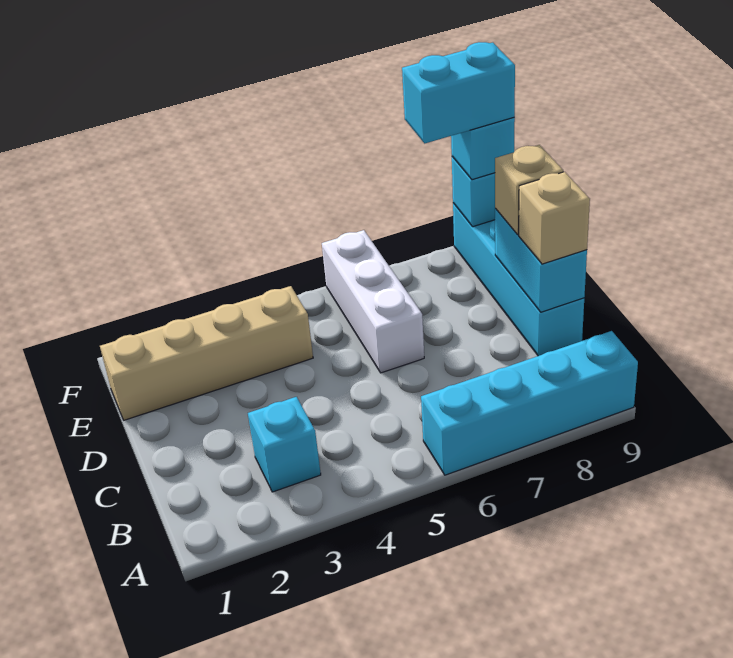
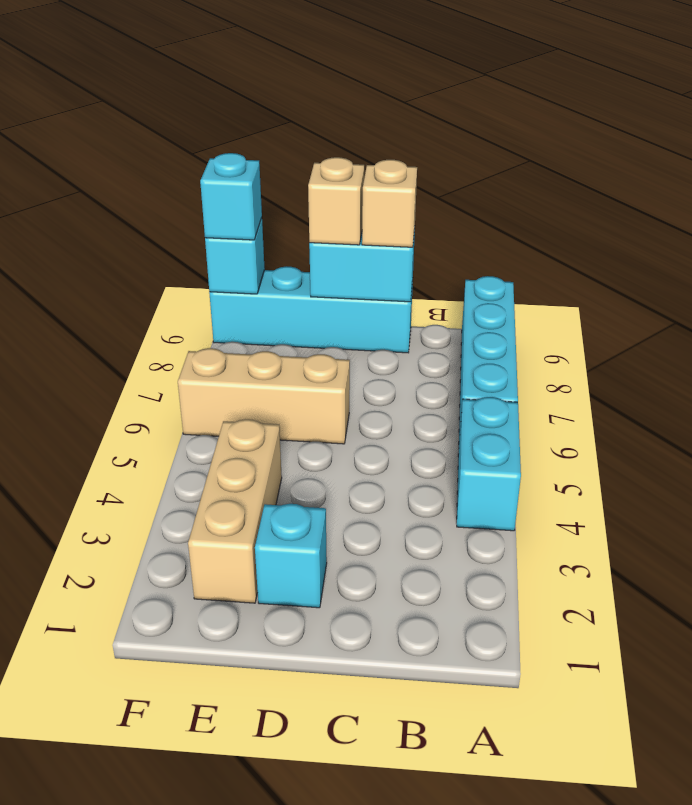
cyan brick B3 level 1 -> cyan brick D2 level 1
white brick D6:F6 level 1 -> tan brick D6:F6 level 1
tan brick E1:E4 level 1 -> tan brick E2:E4 level 1
cyan brick F8:F9 level 4 -> cyan brick A4:A5 level 1

